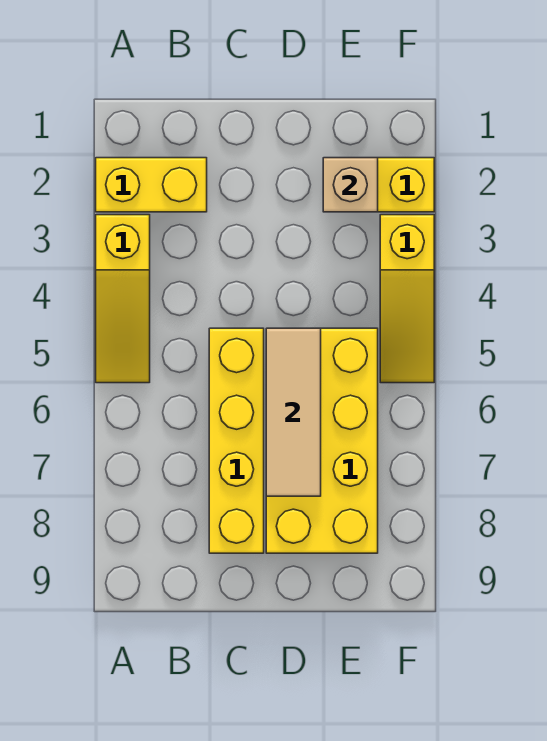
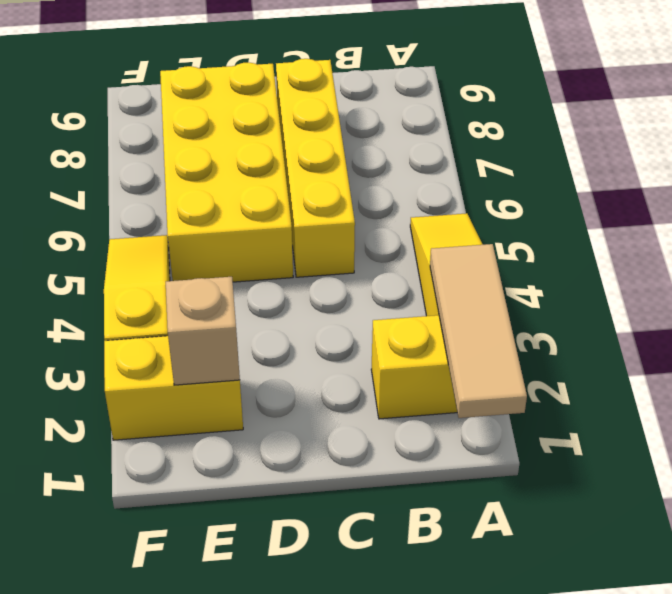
tan tile D5:D7 level 2 -> tan tile A1:A3 level 2

